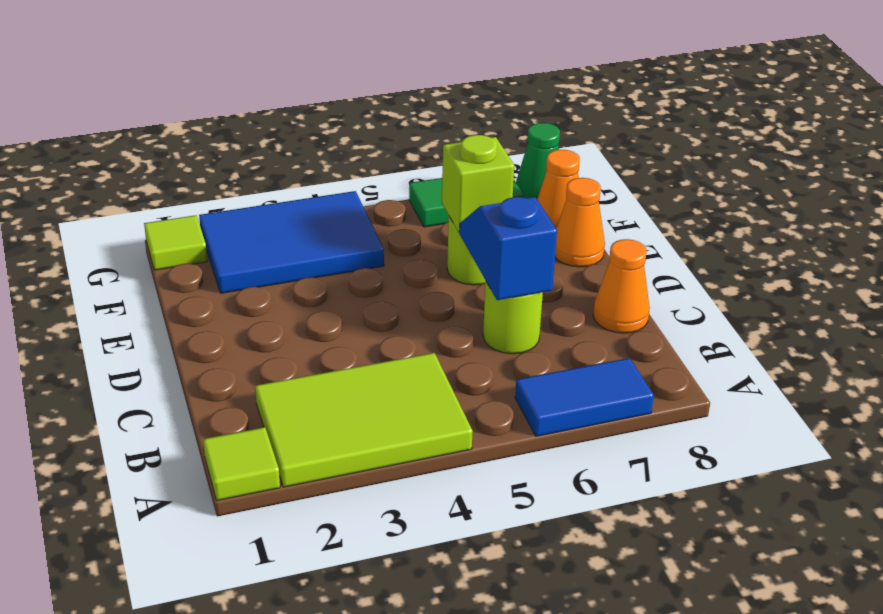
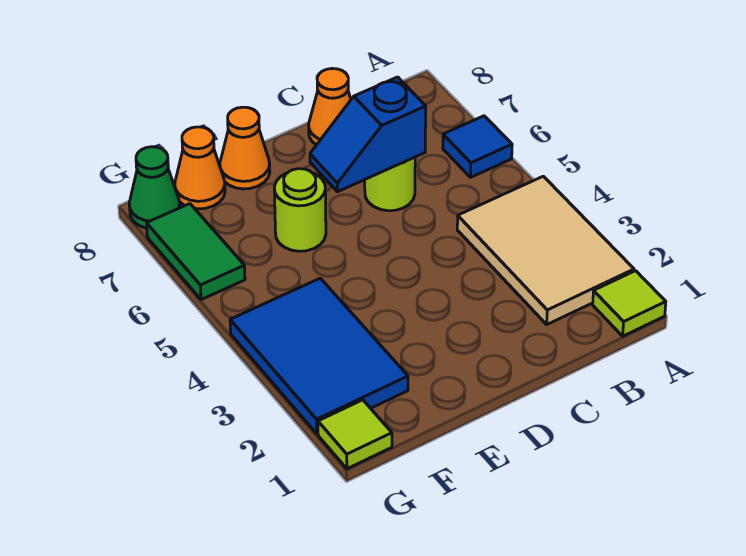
lime tile A2:B4 level 1 -> tan tile A2:B4 level 1
blue tile A6:A7 level 1 -> blue tile A6 level 1
lime brick E6 level 2 -> none

